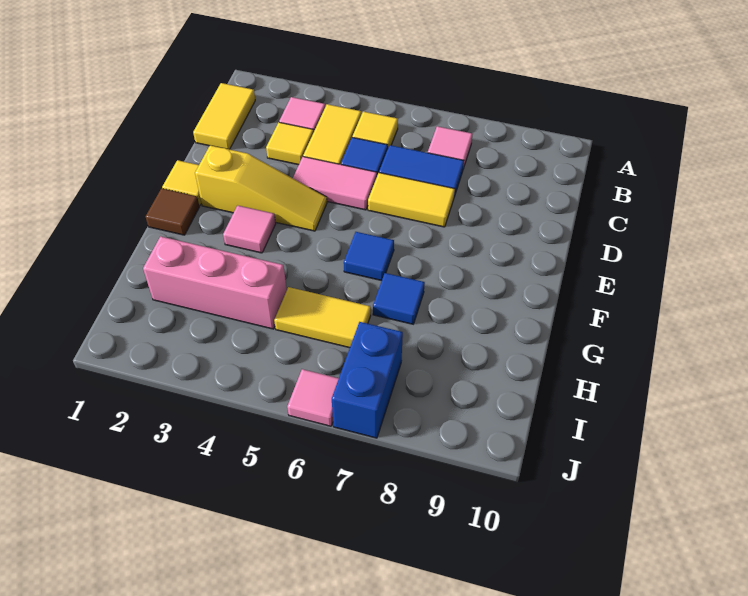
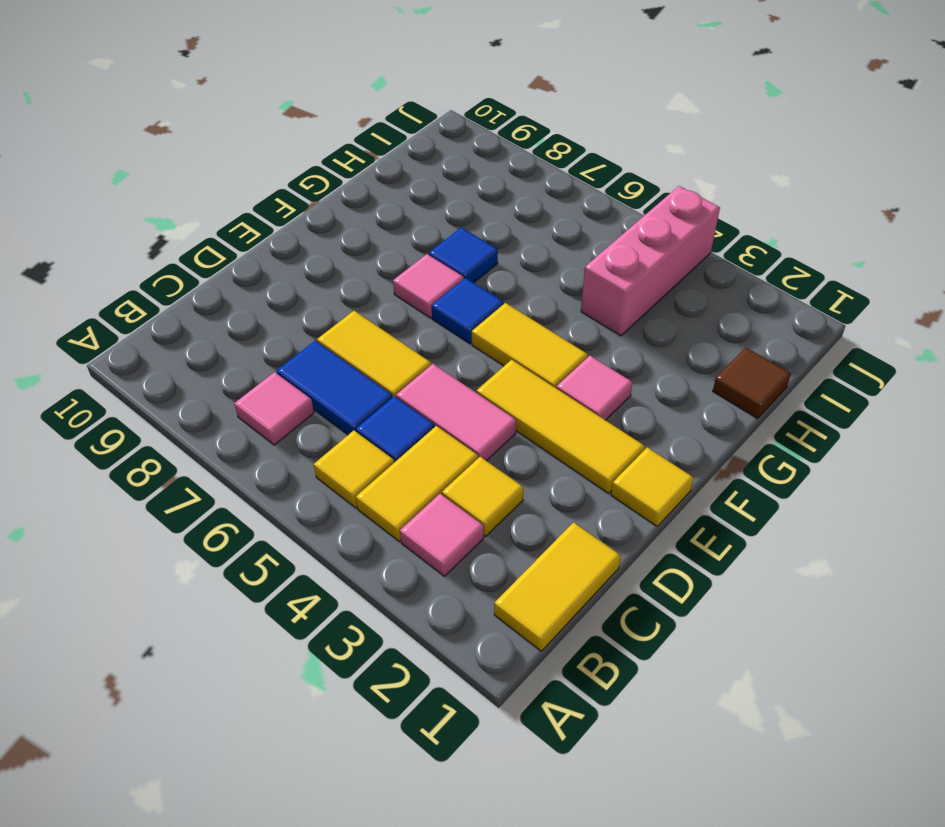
yellow slope E2:E4 level 1 top 2 -> yellow tile E2:E4 level 1
brown tile F1 level 1 -> brown tile H1 level 1
pink brick H2:H4 level 1 -> pink brick H4:J4 level 1
yellow tile H5:H6 level 1 -> yellow tile F4:F5 level 1
blue brick I7:J7 level 1 -> none
pink tile J6 level 1 -> pink tile F7 level 1

